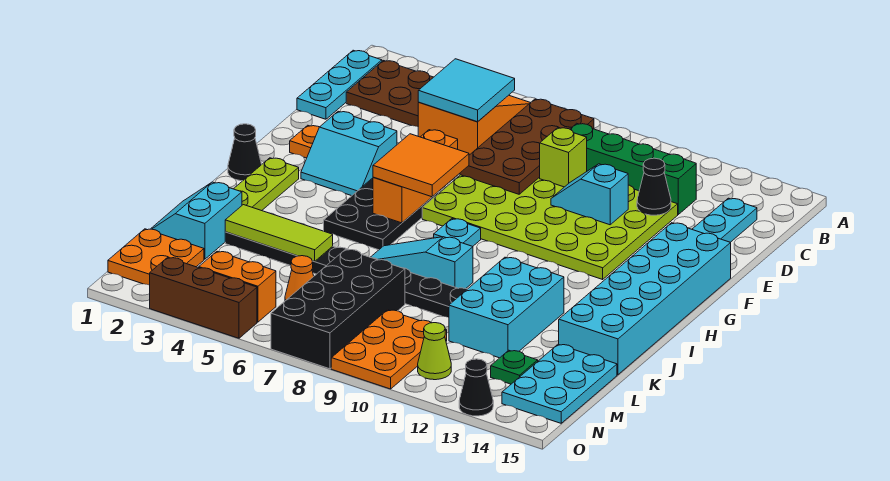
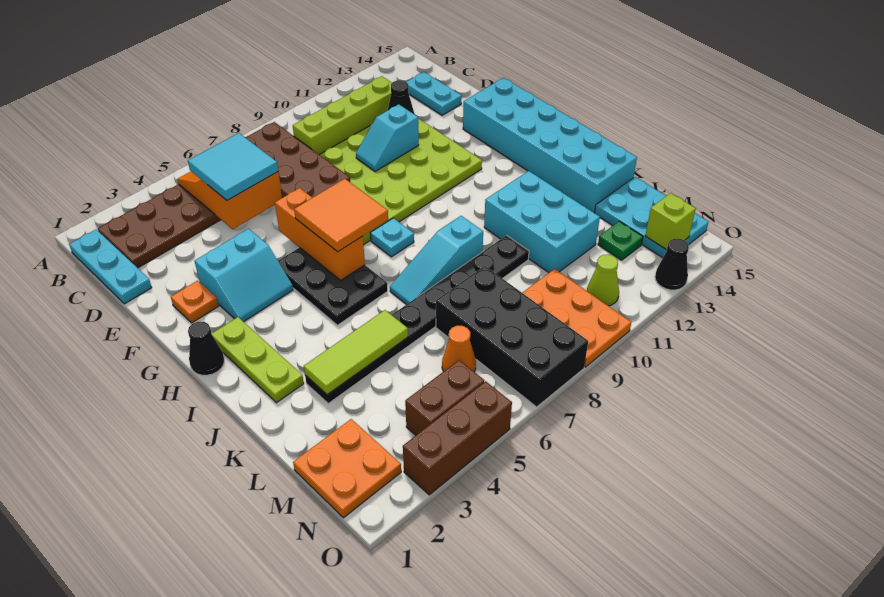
green brick C9:C12 level 1 -> lime brick C9:C12 level 1
lime brick D9 level 2 -> lime brick N14 level 2
cyan slope K1:L2 level 1 top 2 -> none
orange brick N4:N5 level 1 -> brown brick N4:N5 level 1

